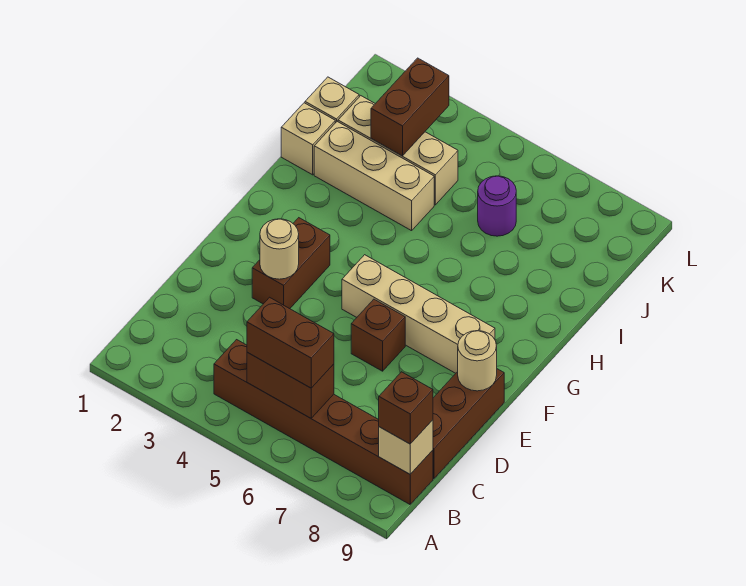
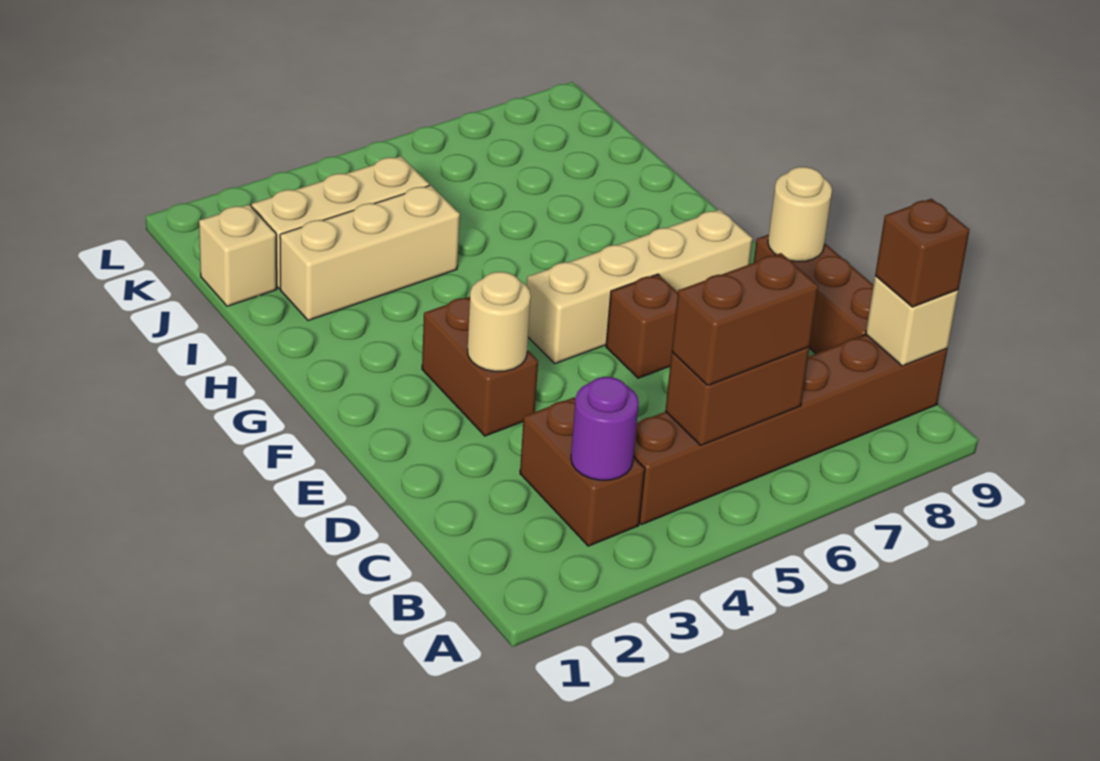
tan brick I1 level 1 -> none
brown brick J3:K3 level 2 -> brown brick B3:C3 level 1
purple round brick J6 level 1 -> purple round brick B3 level 2

